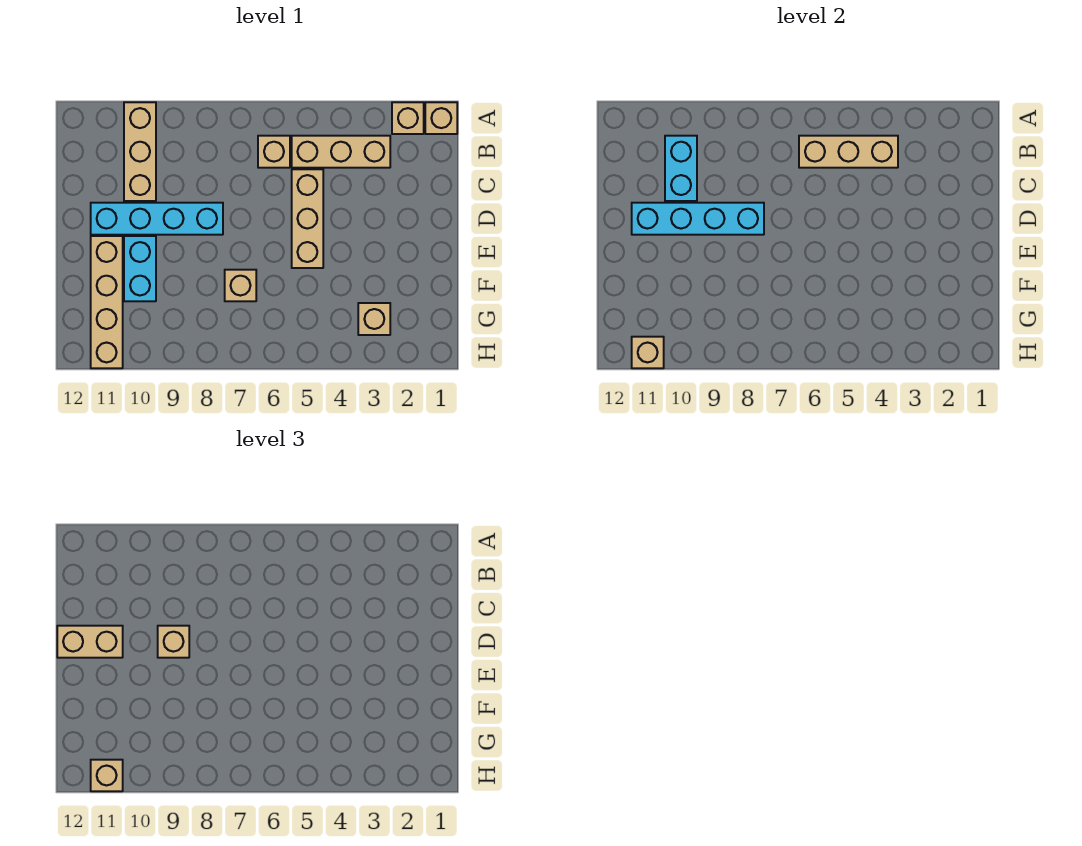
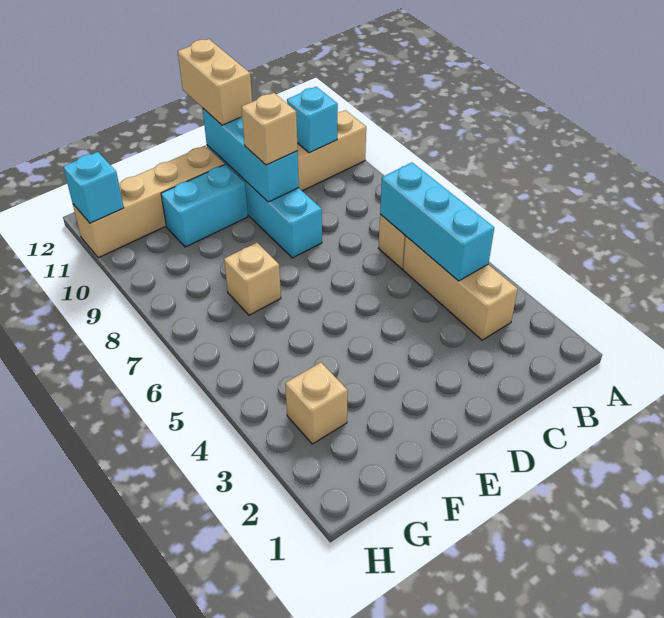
tan brick A1 level 1 -> none
tan brick A2 level 1 -> none
tan brick B4:B6 level 2 -> cyan brick B4:B6 level 2
cyan brick B10:C10 level 2 -> cyan brick B10 level 2
tan brick C5:E5 level 1 -> none
cyan brick D8:D11 level 2 -> cyan brick D9:D11 level 2
tan brick H11 level 2 -> cyan brick H11 level 2
tan brick H11 level 3 -> none

